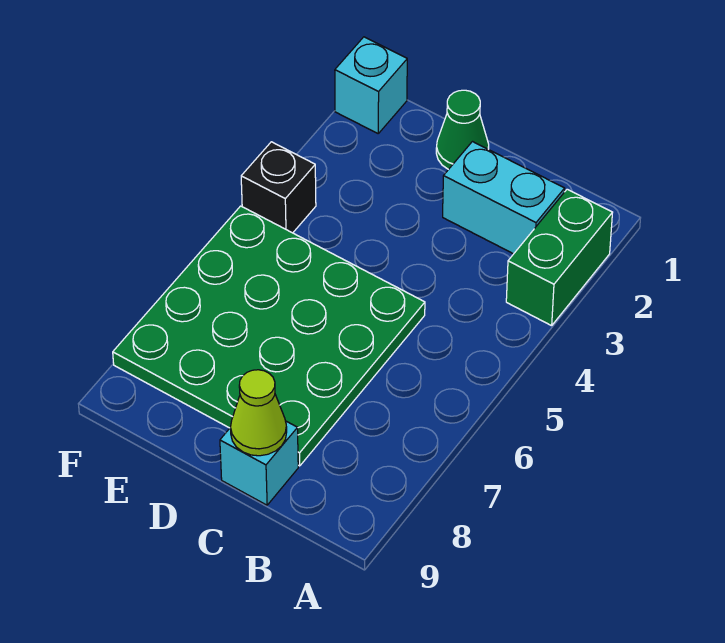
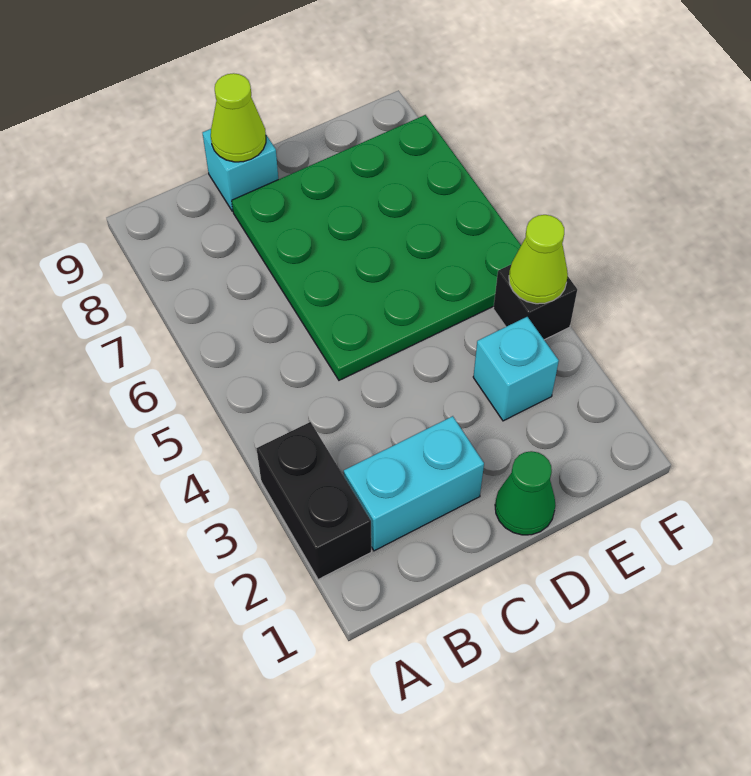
green brick A2:A3 level 1 -> black brick A2:A3 level 1
cyan brick F1 level 1 -> cyan brick E3 level 1
none -> lime cone F4 level 2

